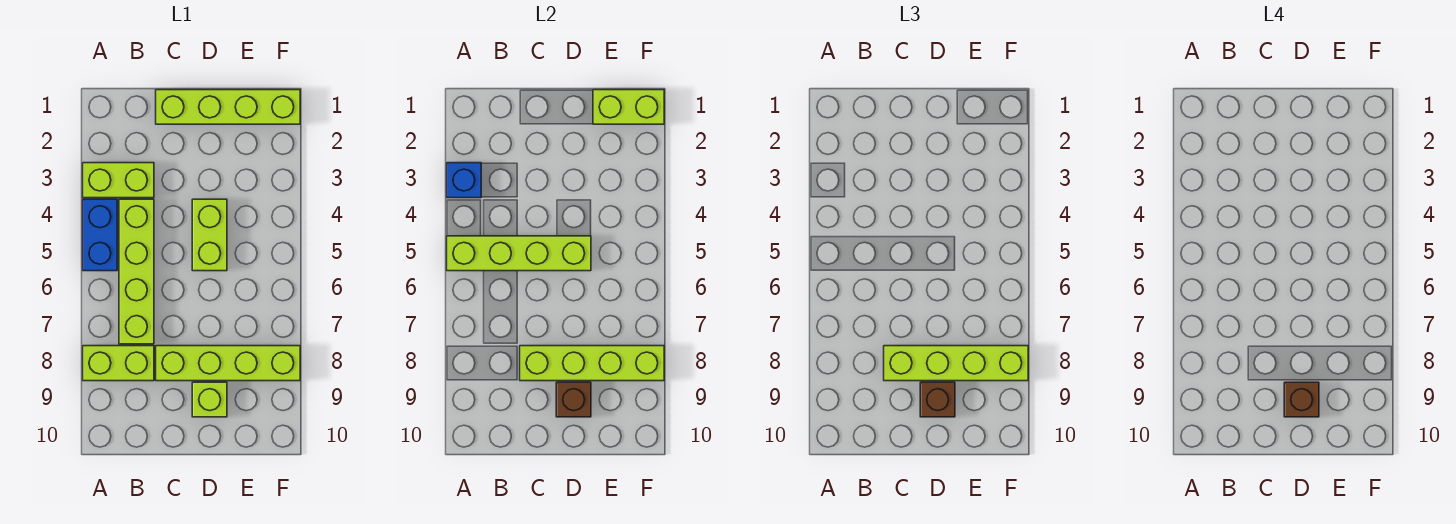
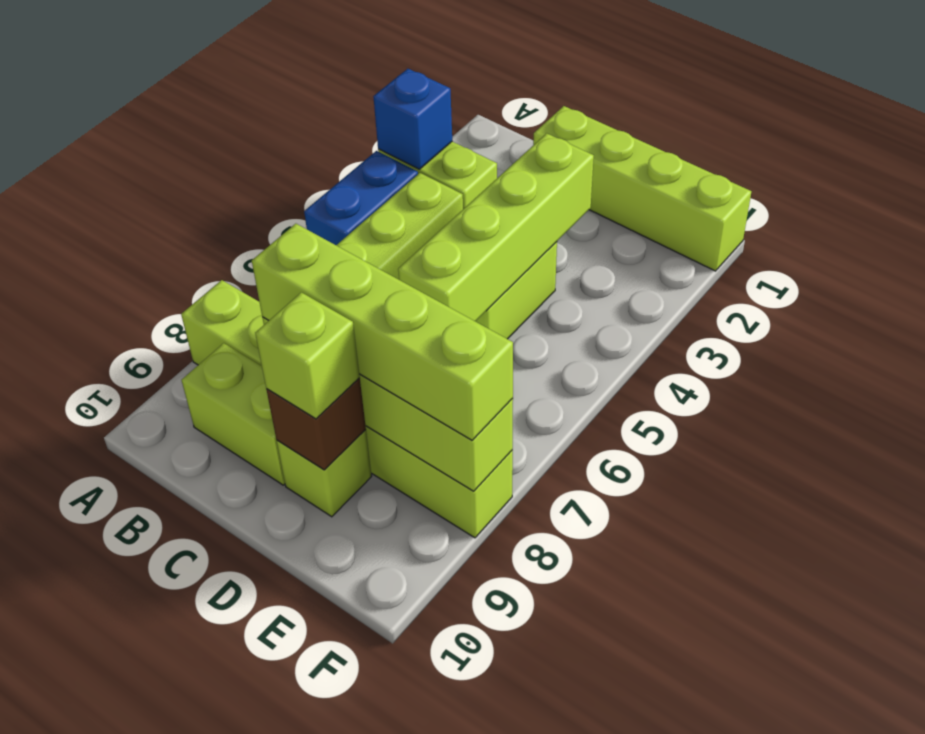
lime brick A5:D5 level 2 -> lime brick D3:D6 level 2
brown brick D9 level 3 -> lime brick D9 level 3
brown brick D9 level 4 -> none
lime brick E1:F1 level 2 -> lime brick B9:C9 level 1

